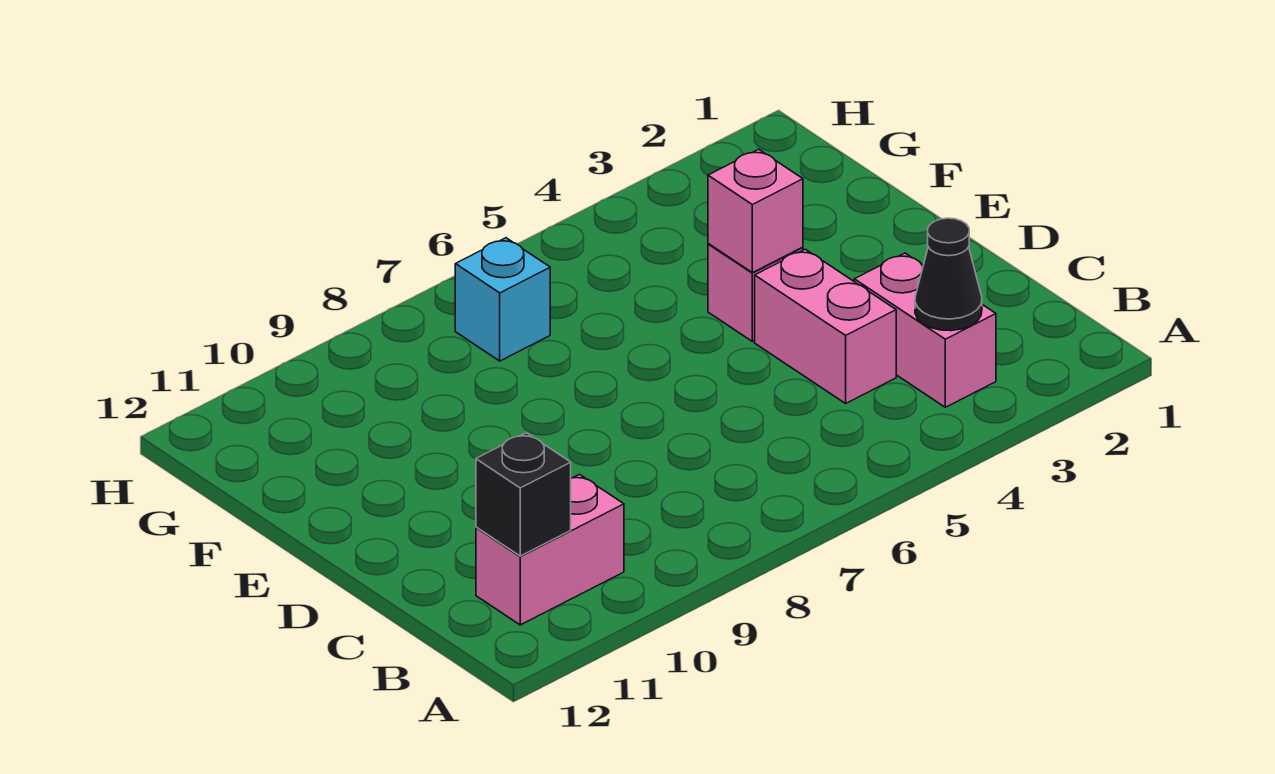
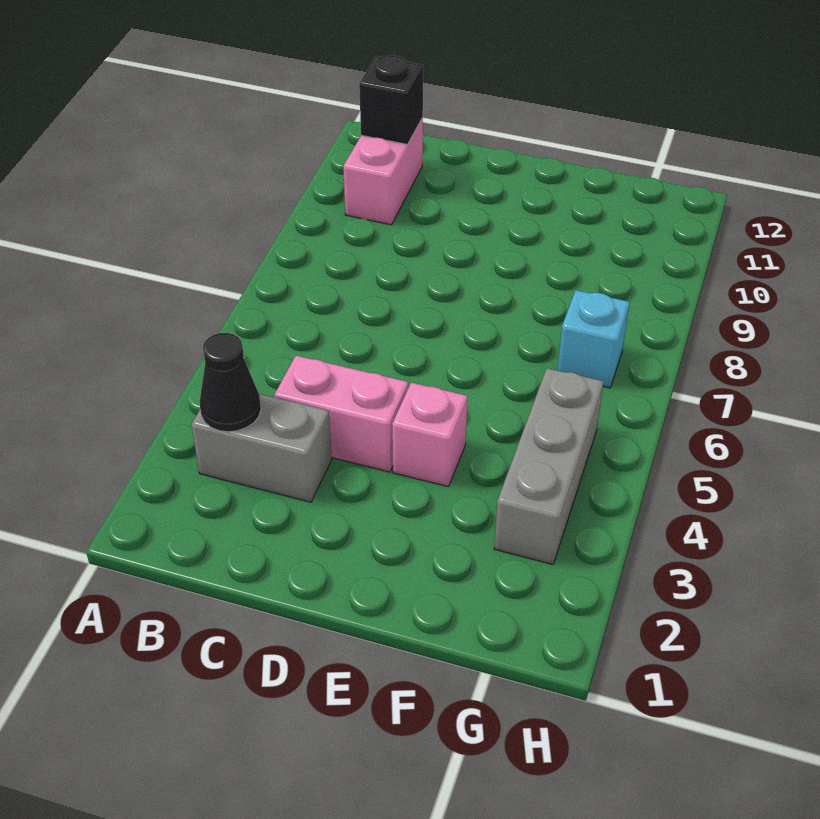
pink brick B3:C3 level 1 -> grey brick B3:C3 level 1
pink brick E4 level 2 -> none
none -> grey brick G3:G5 level 1

